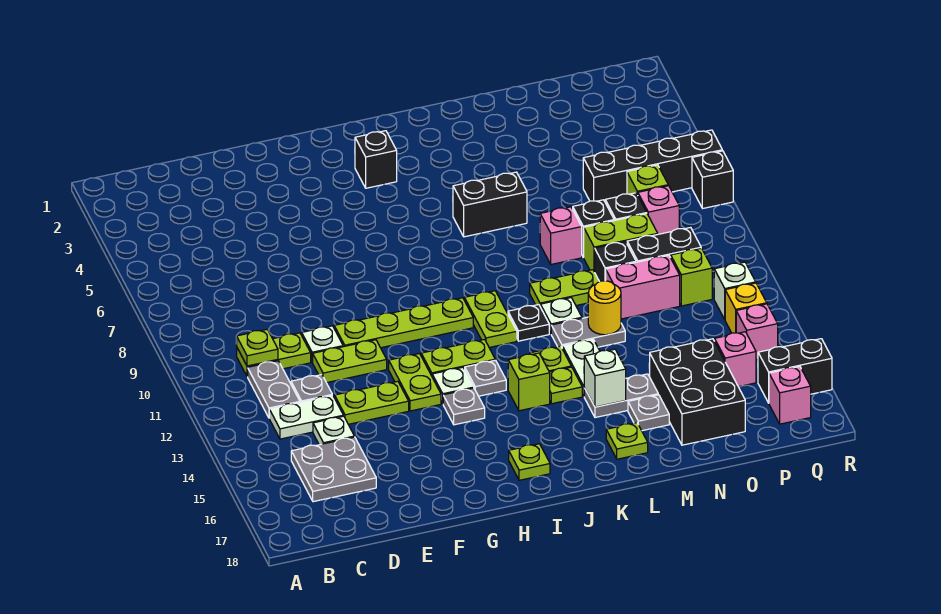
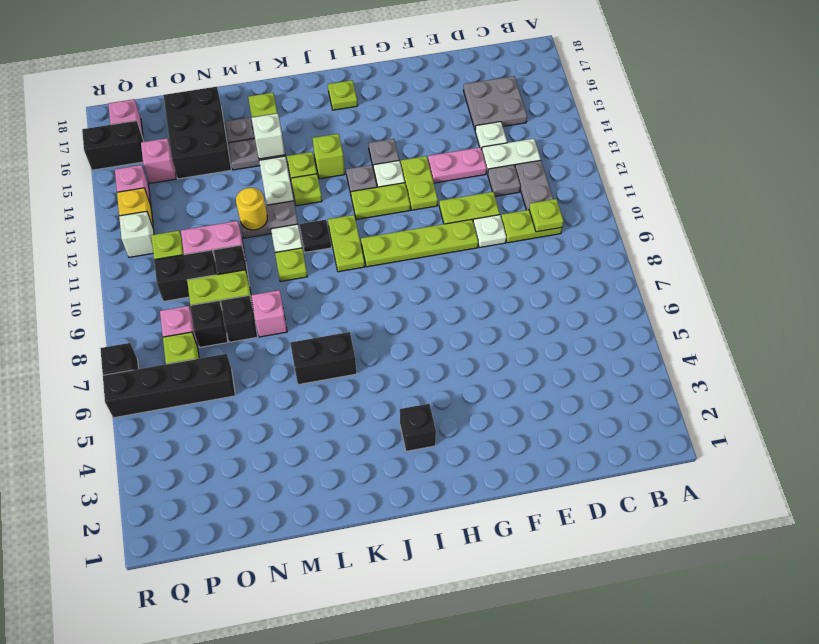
lime plate E13:F13 level 1 -> pink plate E13:F13 level 1
lime plate L10:M10 level 1 -> lime plate L10 level 1

